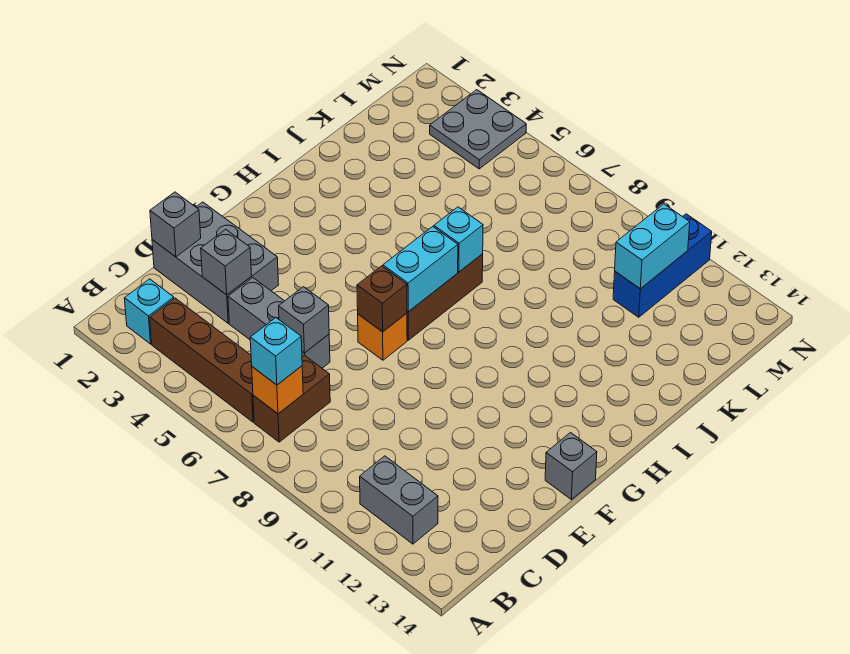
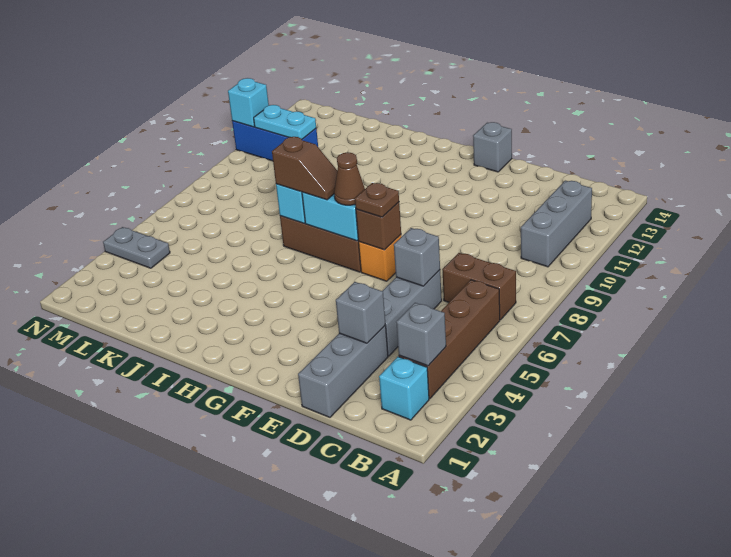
orange brick B7 level 2 -> none
cyan brick B7 level 3 -> cyan brick N11 level 2
grey brick B11:B12 level 1 -> grey brick B10:B12 level 1
grey brick D1:E3 level 1 -> grey brick D1:D3 level 1
grey brick D1 level 2 -> grey brick B3 level 2
none -> brown plate F7 level 3
none -> brown cone G7 level 3
none -> brown slope H7:I7 level 3 top I
cyan brick L11:M11 level 2 -> cyan plate L11:M11 level 2
grey plate M3:N4 level 1 -> grey plate M4:N4 level 1

